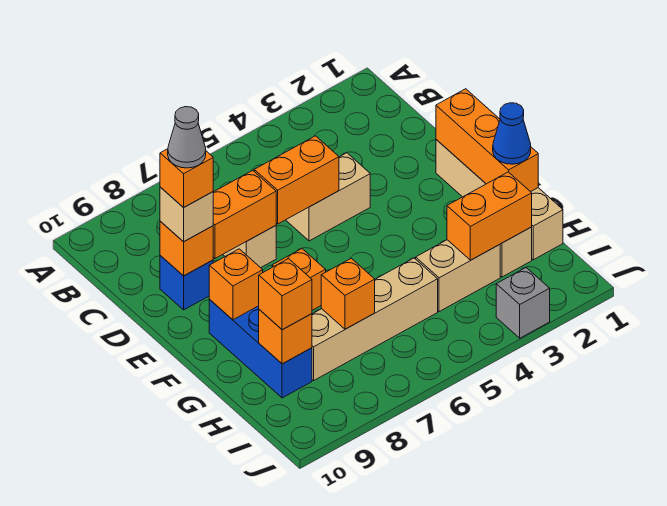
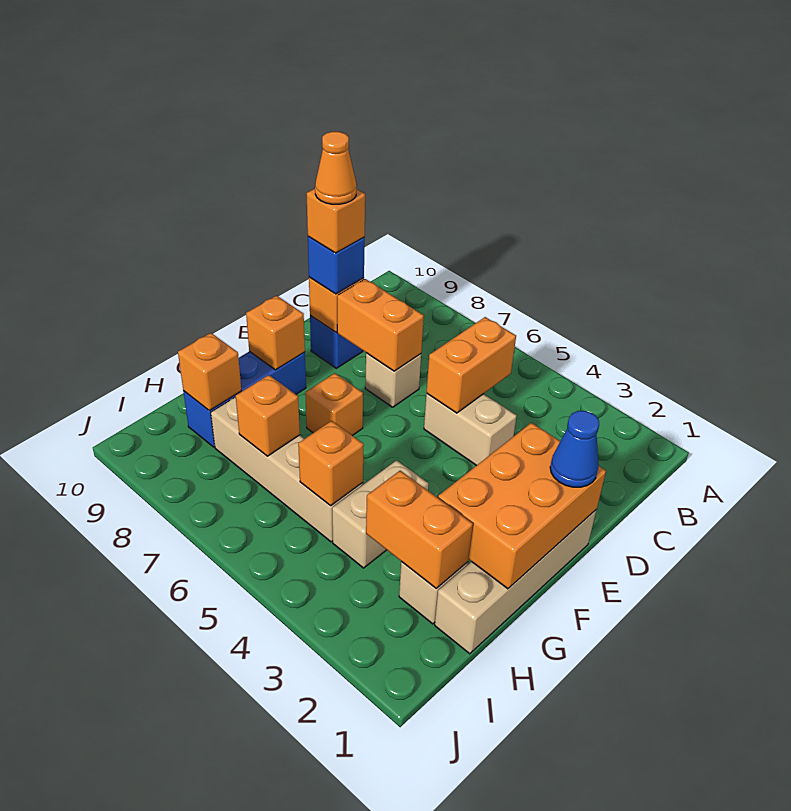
orange brick D5:D6 level 2 -> orange brick C5:D5 level 2
tan brick D9 level 3 -> blue brick D9 level 3
grey cone D9 level 5 -> orange cone D9 level 5
orange brick E1:G1 level 2 -> orange brick E1:G2 level 2
blue cone G1 level 3 -> blue cone E1 level 3
tan brick H3:H4 level 1 -> tan brick G4:H4 level 1
orange brick H9 level 3 -> orange brick H5 level 2
grey brick J3 level 1 -> none

